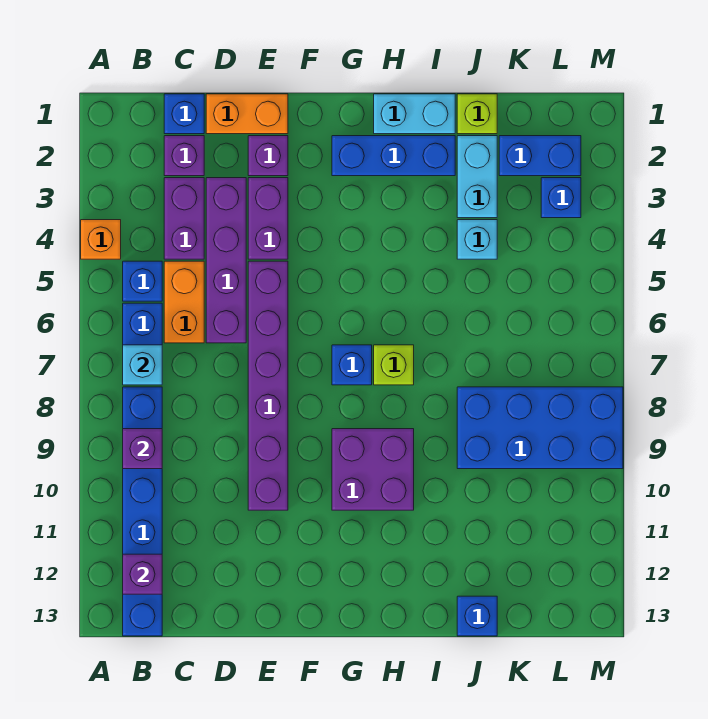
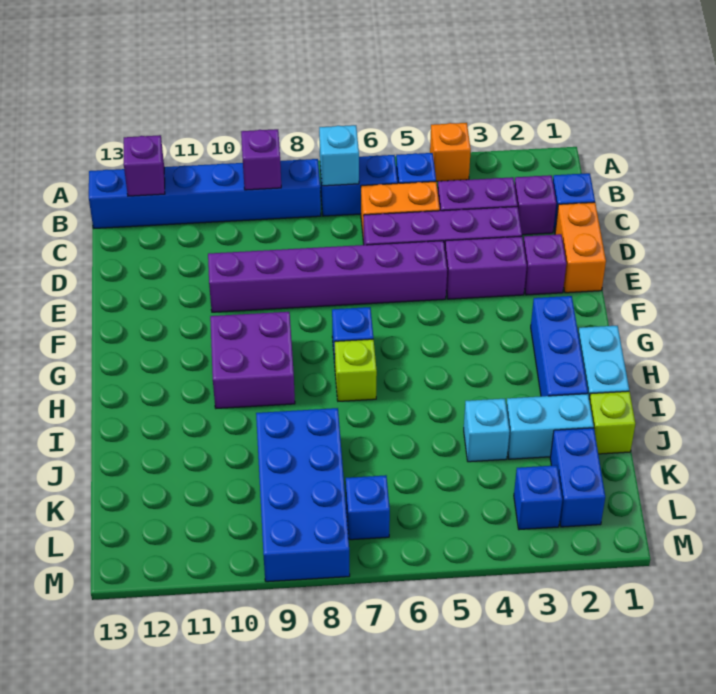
blue brick J13 level 1 -> blue brick L7 level 1

